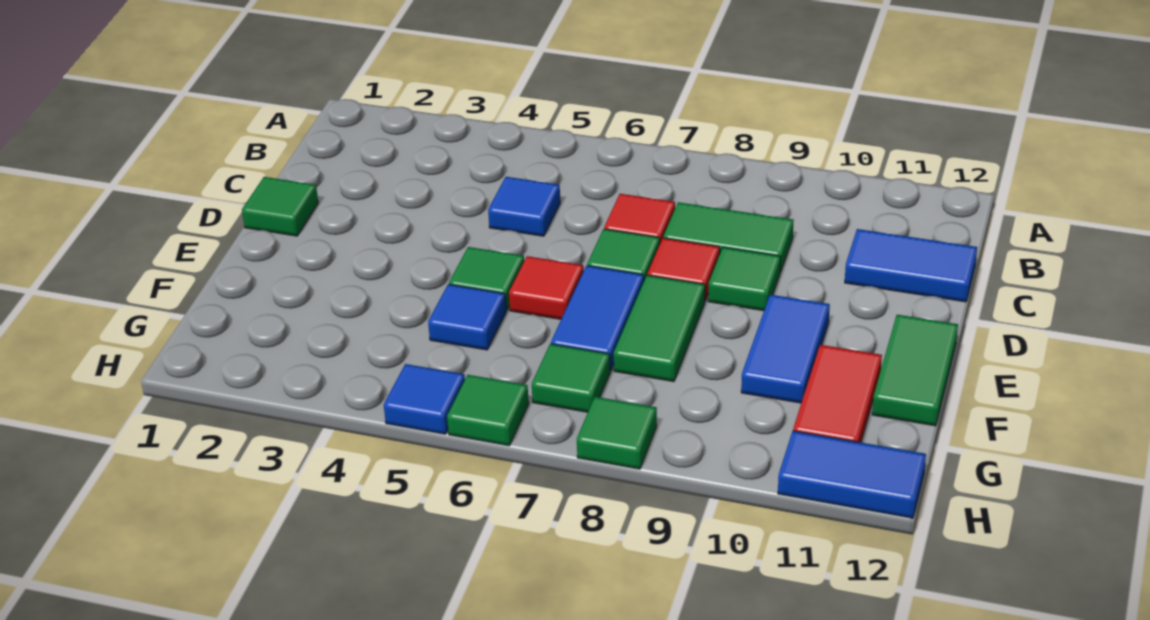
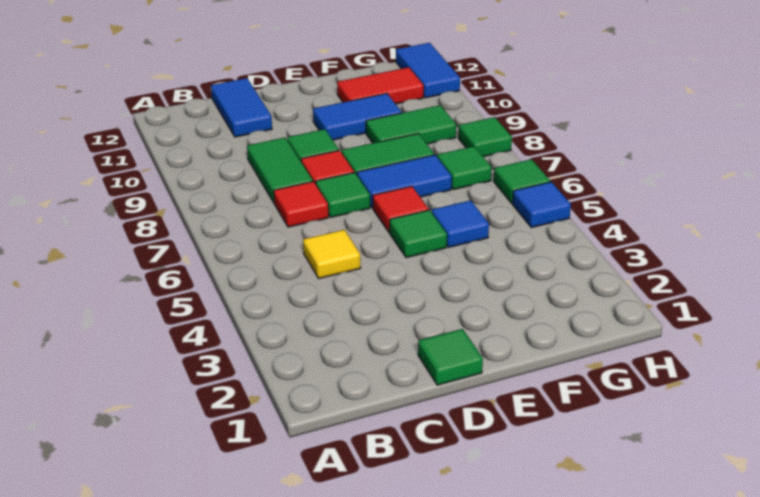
blue tile C5 level 1 -> yellow tile C5 level 1
green tile E12:F12 level 1 -> green tile F9:G9 level 1

